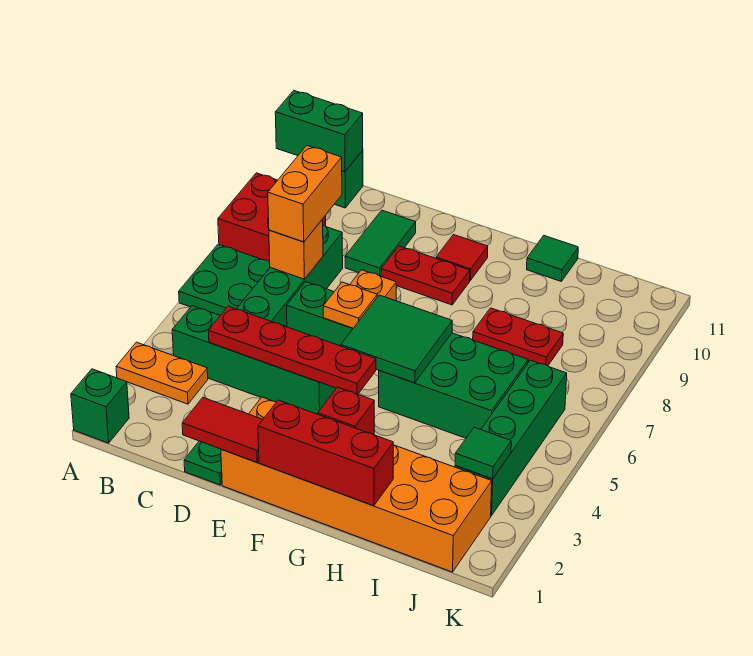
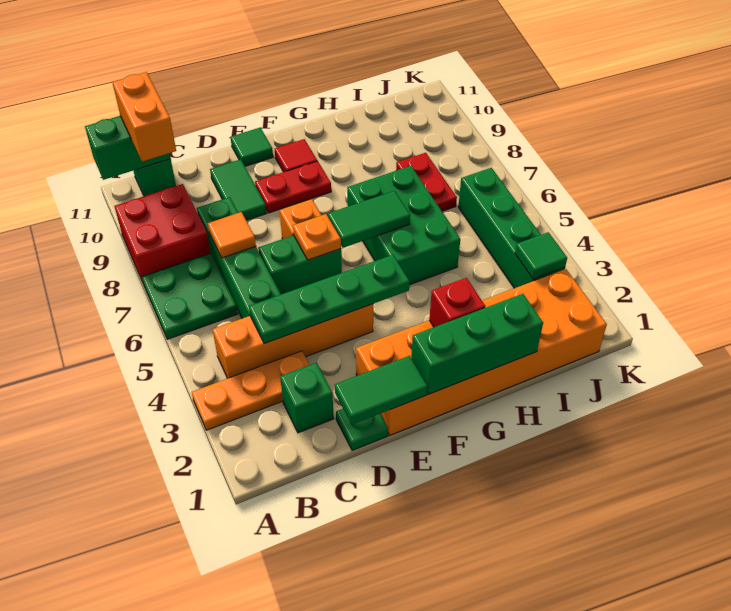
green brick A1 level 1 -> green brick C2 level 1
orange plate A3:B3 level 1 -> orange plate A3:C3 level 1
green brick B4:E4 level 1 -> orange brick B4:E4 level 1
red plate C4:F4 level 2 -> green plate C4:F4 level 2
orange brick C7 level 2 -> orange tile C7 level 2
orange brick C7:C8 level 3 -> orange brick B10:B11 level 3
red tile D1:E1 level 2 -> green tile D1:E1 level 2
red brick F1:H1 level 2 -> green brick F1:H1 level 2
green tile F5:G6 level 2 -> green tile F6:G6 level 2
green brick G5:I6 level 1 -> green brick G5:H7 level 1
red plate H8:I8 level 1 -> red plate I7:I8 level 1
green tile H11 level 1 -> green tile E11 level 1

